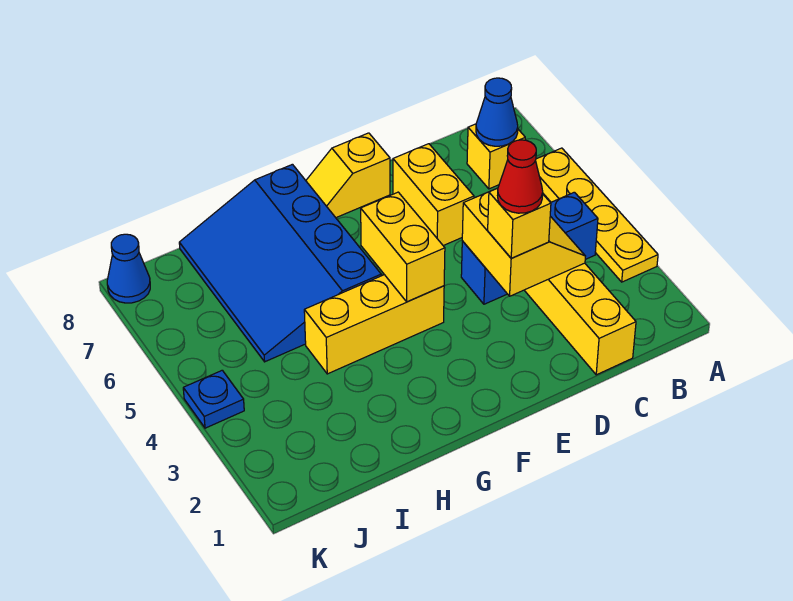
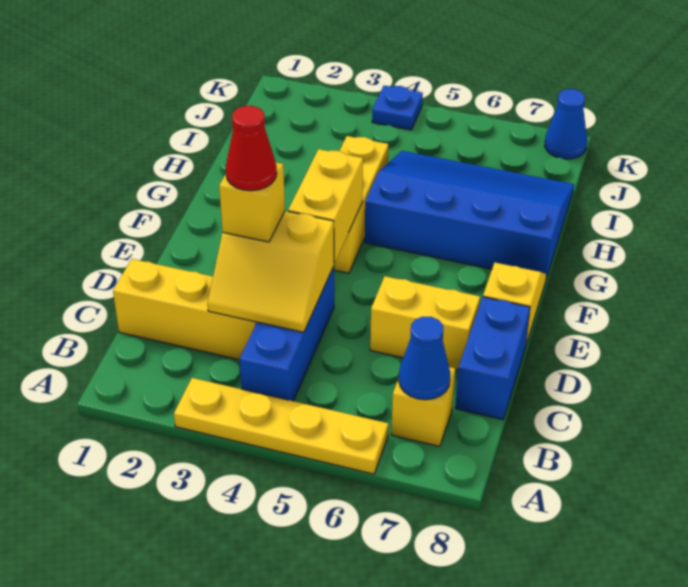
none -> blue brick C8:D8 level 1
yellow brick F4:F5 level 2 -> yellow brick E4:F4 level 2

